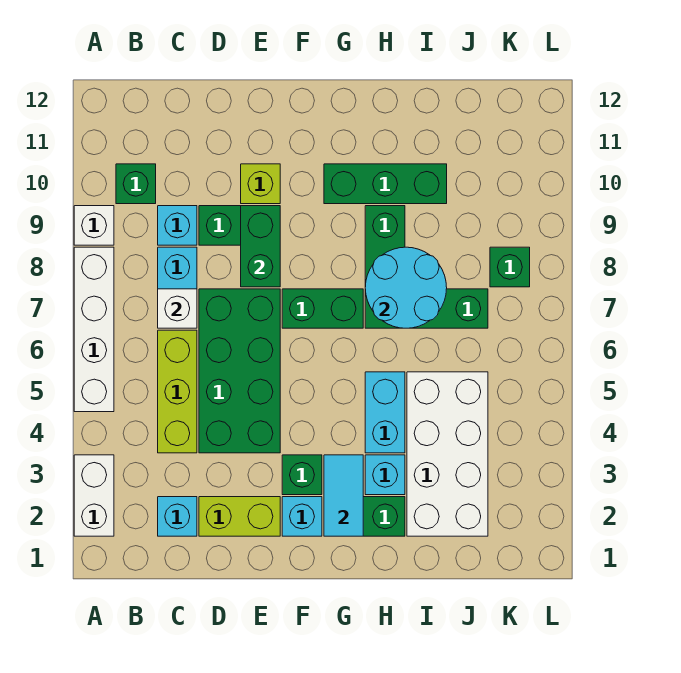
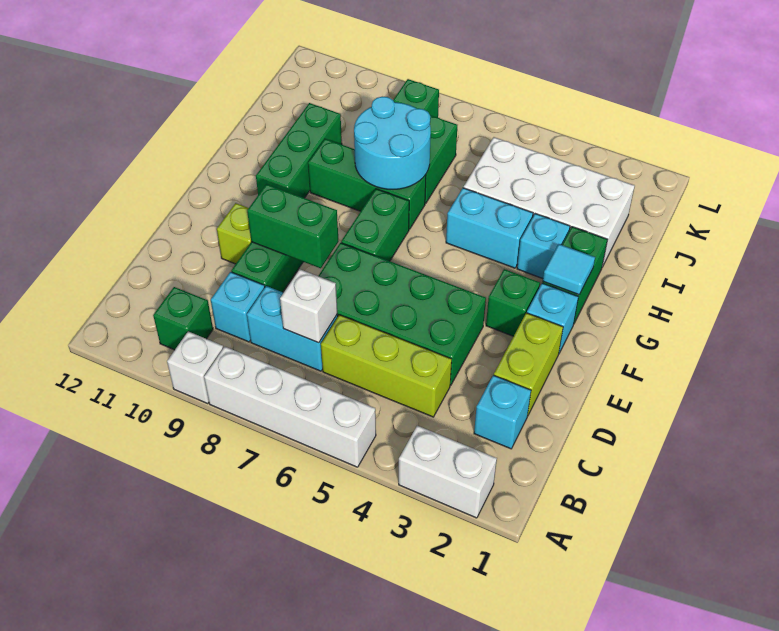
cyan tile G2:G3 level 2 -> cyan tile G2 level 2

